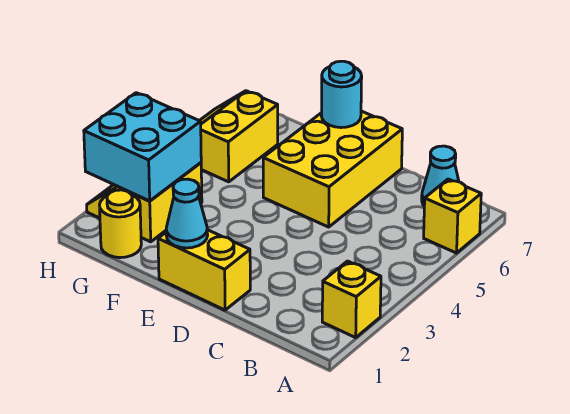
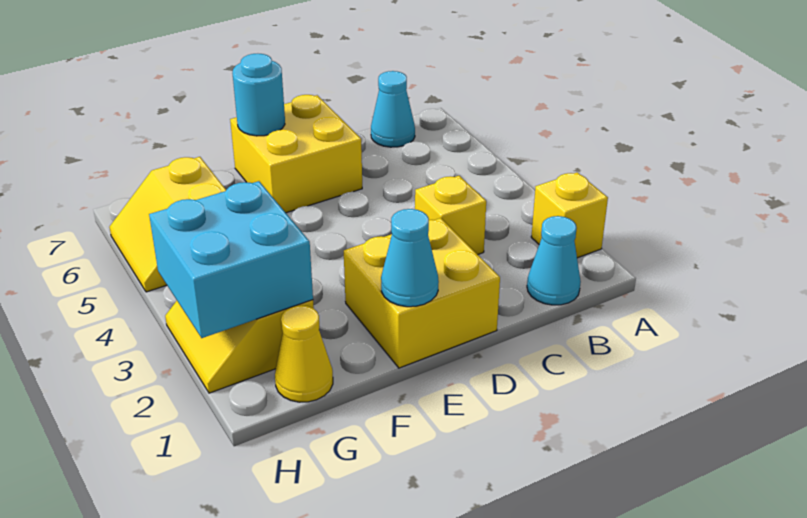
yellow brick A6 level 1 -> yellow brick C3 level 1
none -> cyan cone B1 level 1
yellow brick D1:E1 level 1 -> yellow brick D1:E2 level 1
yellow brick D5:E7 level 1 -> yellow brick D6:E7 level 1
yellow round brick G1 level 1 -> yellow cone G1 level 1

